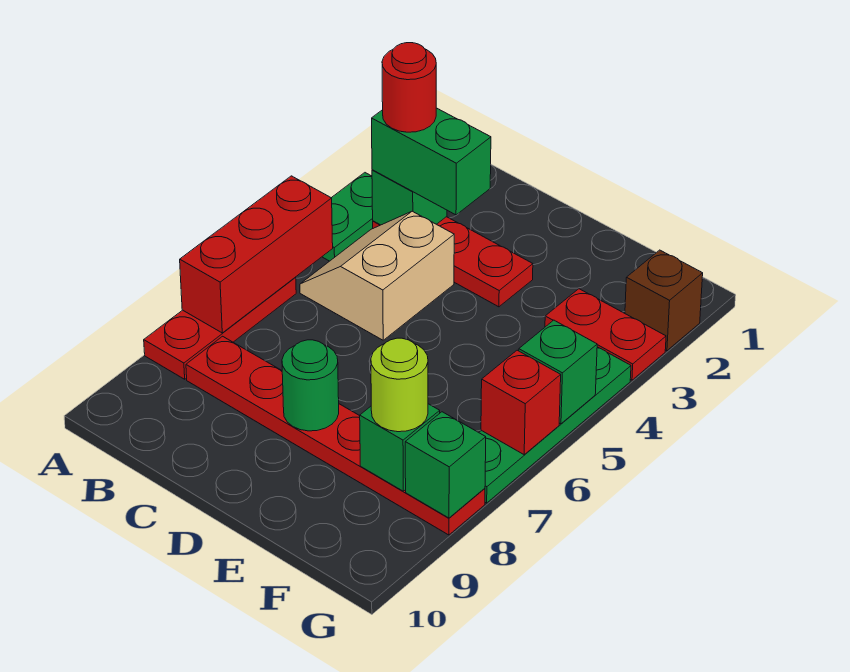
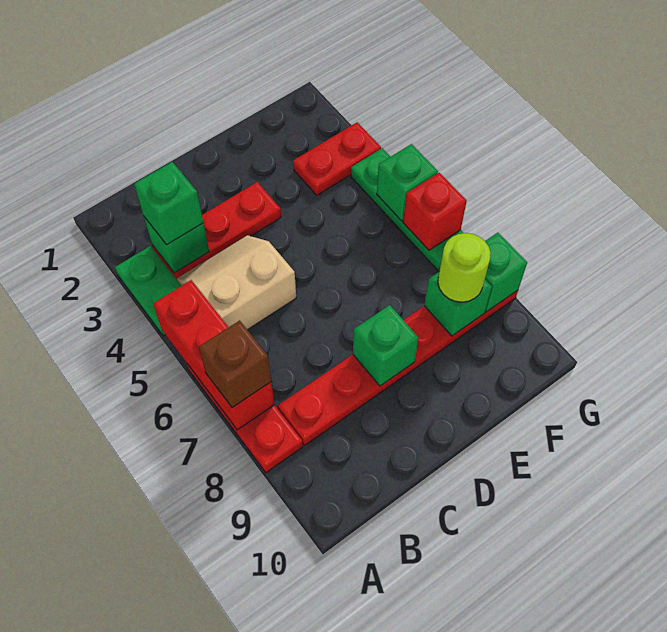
green brick B3:C3 level 3 -> green brick B3 level 3
red round brick B3 level 4 -> none
tan slope B4:C5 level 1 top C -> tan slope B4:C5 level 1 top 5
green round brick D8 level 2 -> green brick D8 level 2
brown brick G2 level 1 -> brown brick A7 level 3

